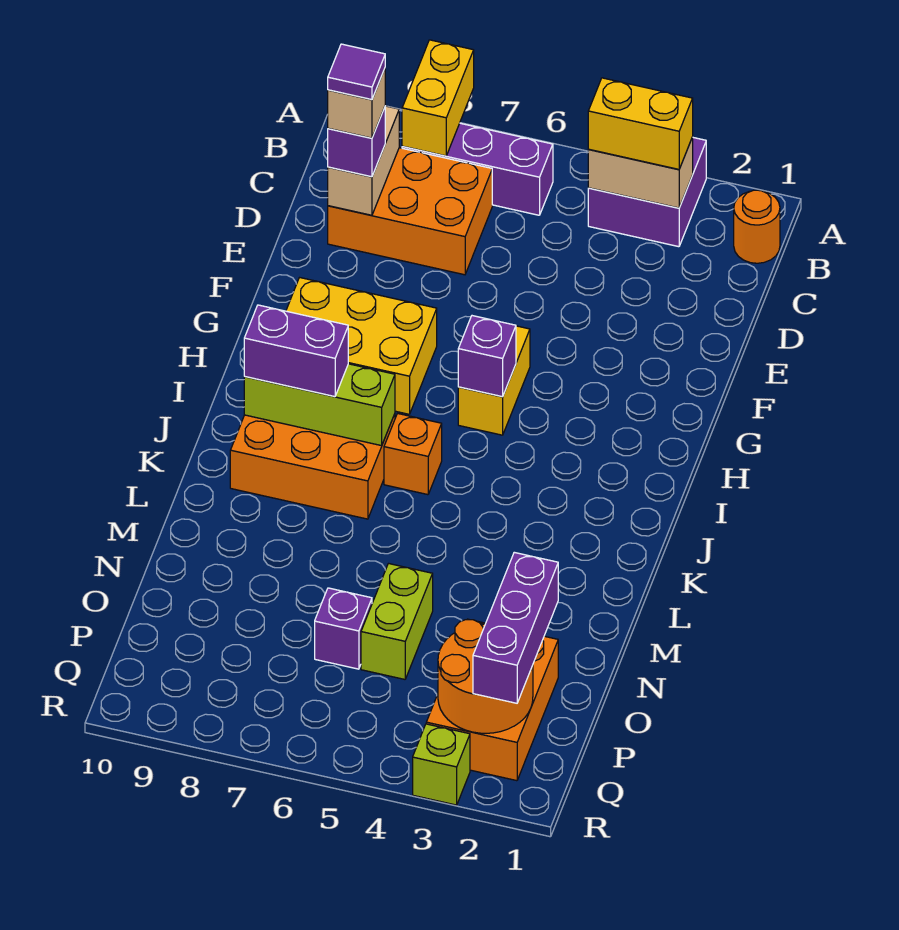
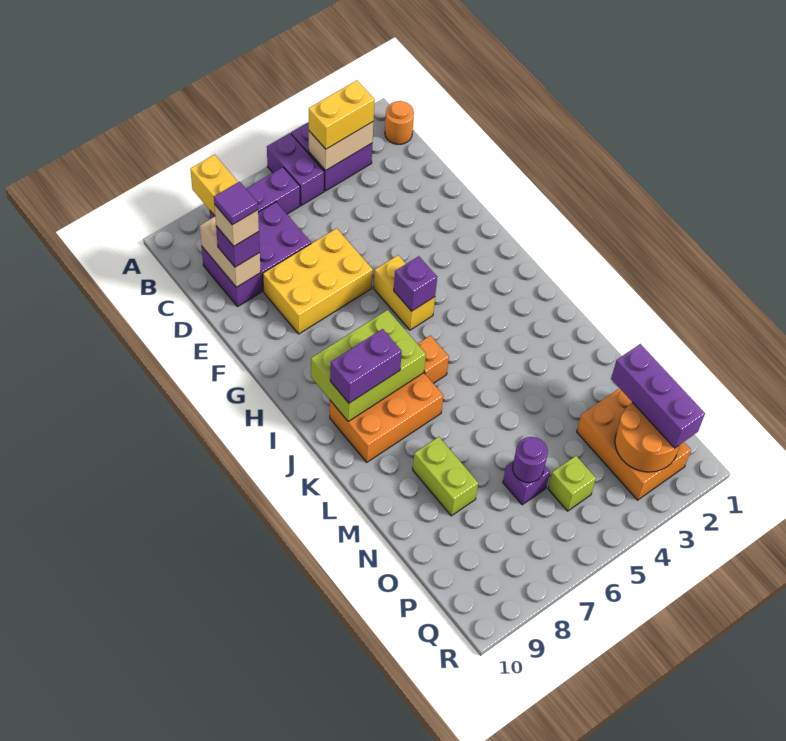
none -> purple brick A5:B5 level 1
orange brick C7:D9 level 1 -> purple brick C7:D9 level 1
yellow brick G7:H9 level 1 -> yellow brick E6:F8 level 1
lime brick J7:J9 level 2 -> lime brick I7:J9 level 2
lime brick N5:O5 level 1 -> lime brick M8:N8 level 1
none -> purple round brick O6 level 2
lime brick R3 level 1 -> lime brick P5 level 1

